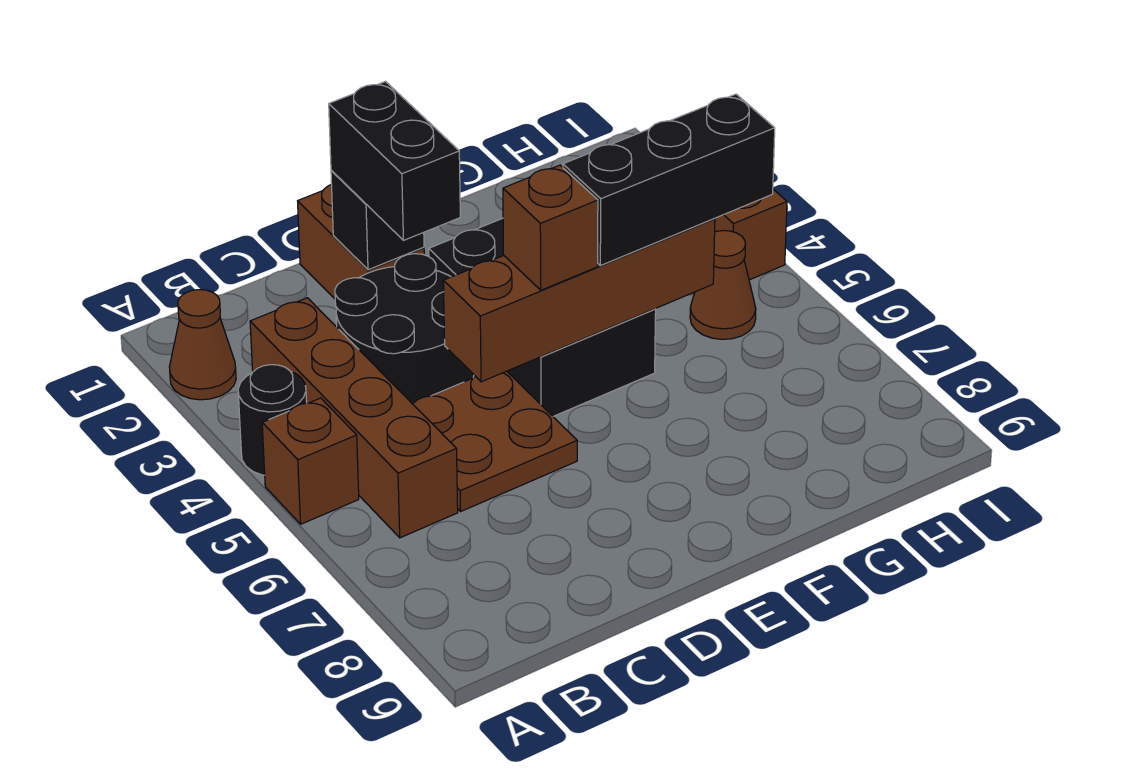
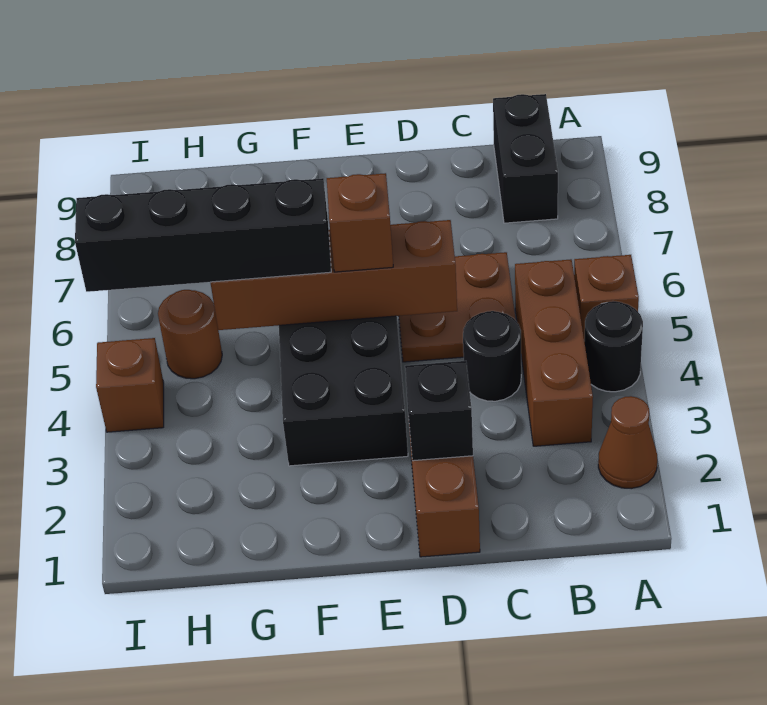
brown brick B3:B6 level 1 -> brown brick B3:B5 level 1
black round brick C3:D4 level 1 -> black round brick C4 level 1
black brick D2:D3 level 3 -> black brick B8:B9 level 1
black brick F5:H5 level 3 -> black brick F5:I5 level 3
brown cone H5 level 1 -> brown round brick H5 level 1

